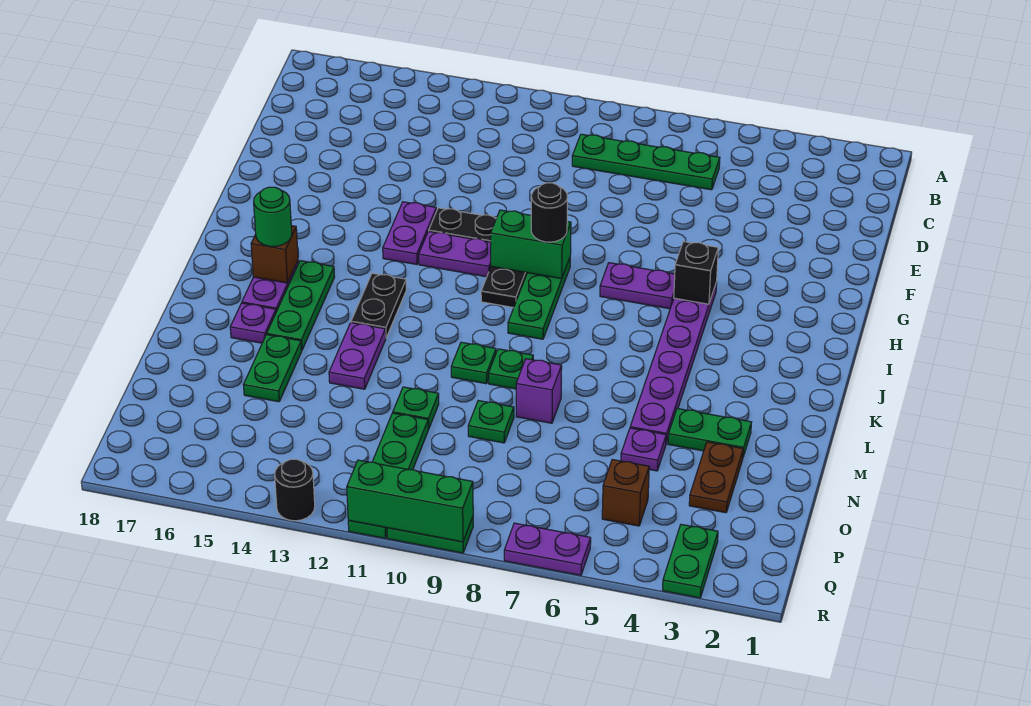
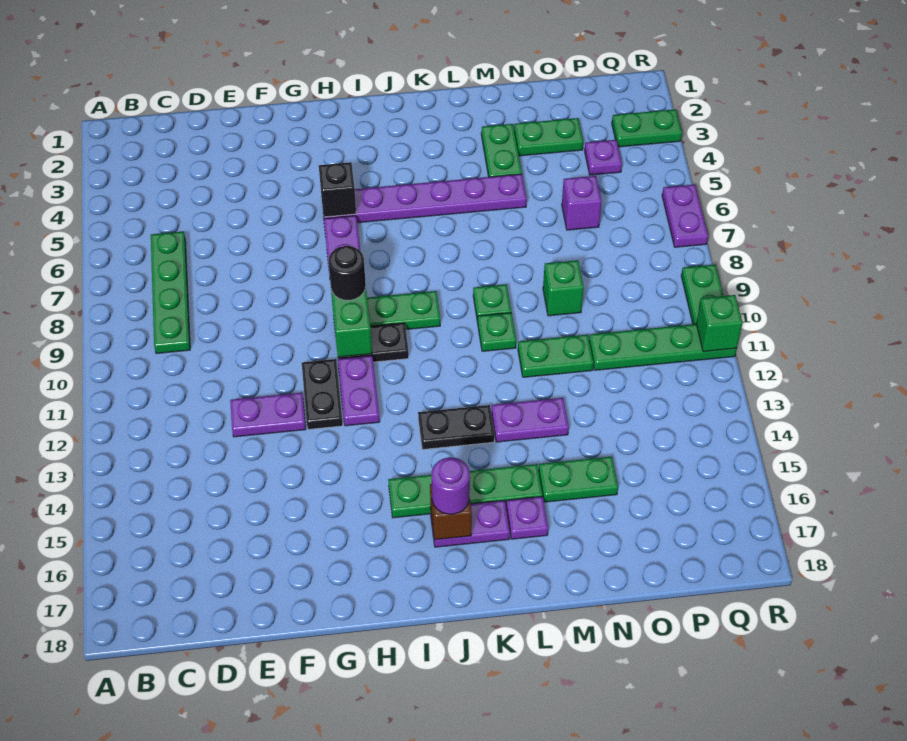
purple plate G13:H13 level 1 -> purple plate E12:F12 level 1
green plate J15:L15 level 1 -> green plate I15:L15 level 1
green round brick J16 level 3 -> purple round brick J16 level 3
purple brick M8 level 1 -> purple brick O6 level 1
brown plate N3:O3 level 1 -> green plate N3:O3 level 1
purple plate N5 level 1 -> purple plate P4 level 1
green plate N9 level 1 -> green brick N9 level 1
green plate N11 level 1 -> green plate M11:N11 level 1
brown brick P5 level 1 -> none
green brick R9:R11 level 2 -> green brick R11 level 2
black round brick R13 level 1 -> none

